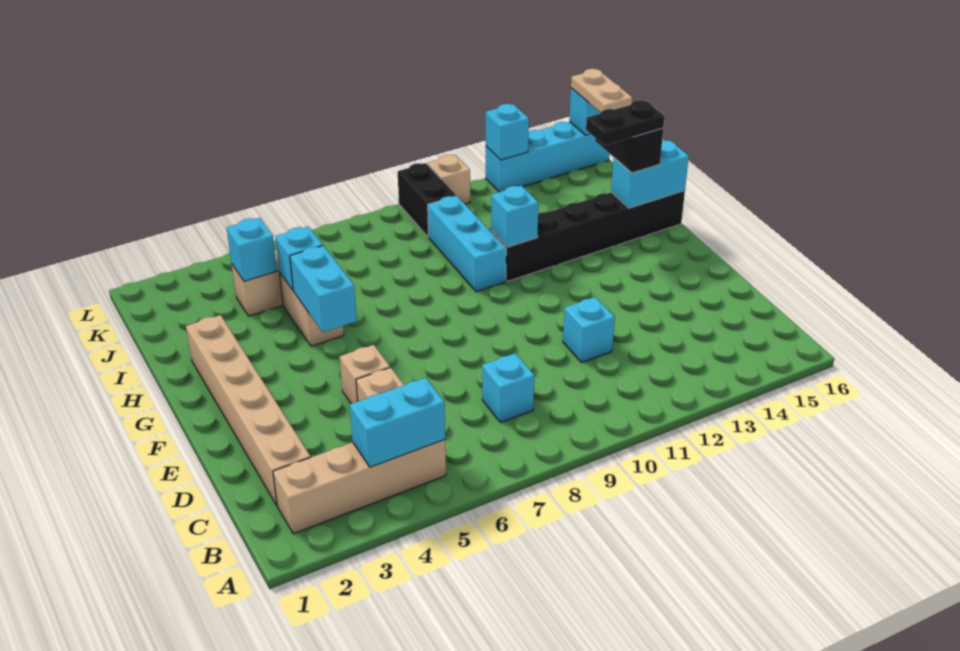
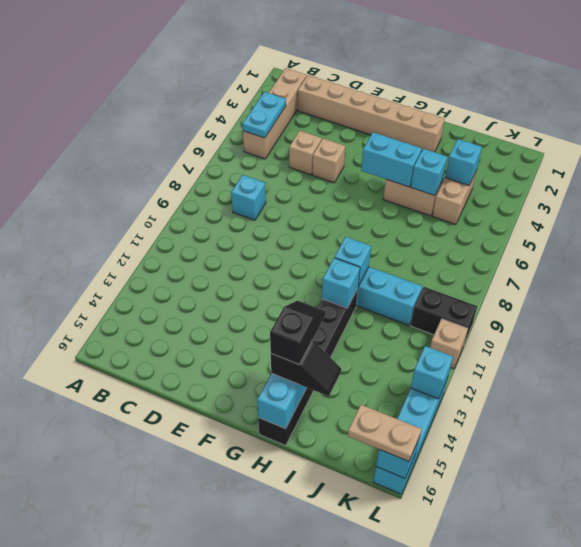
cyan brick B4:B5 level 2 -> cyan plate B4:B5 level 2
cyan brick D11 level 1 -> cyan brick H10 level 2
black plate H14:H15 level 4 -> black slope H14:H15 level 4 top 15

